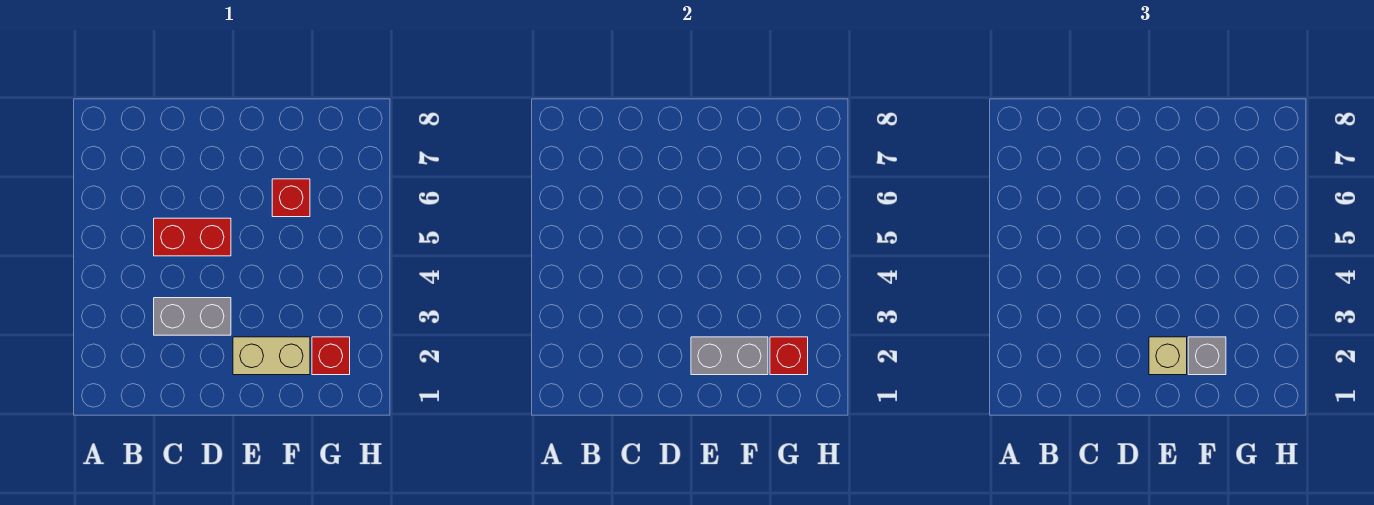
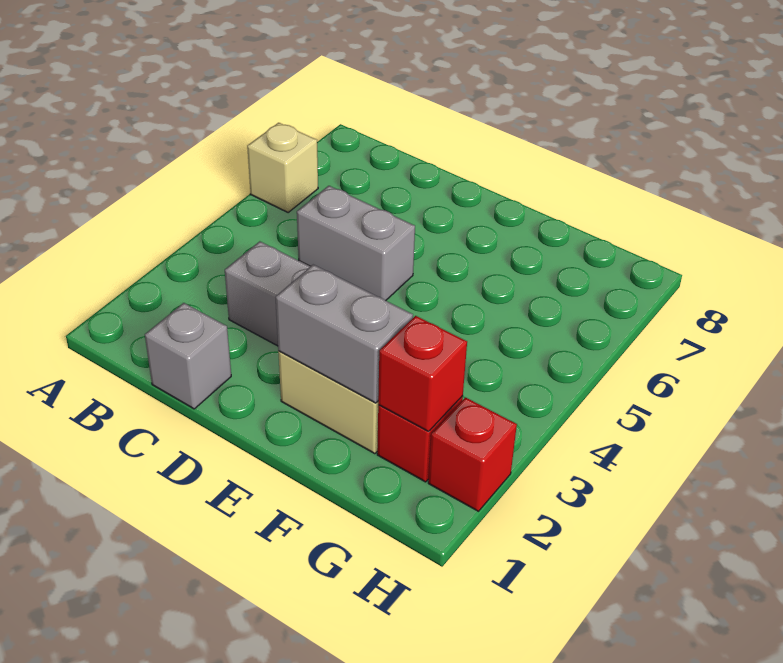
red brick C5:D5 level 1 -> grey brick C5:D5 level 1
tan brick E2 level 3 -> tan brick A6 level 1
grey brick F2 level 3 -> grey brick C1 level 1
red brick F6 level 1 -> red brick H2 level 1

